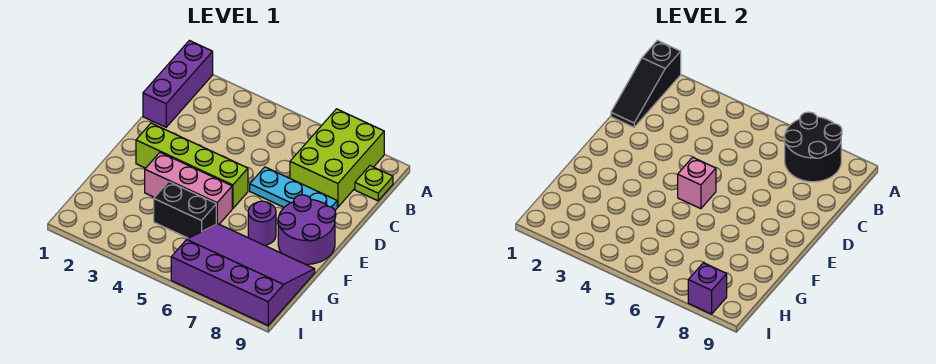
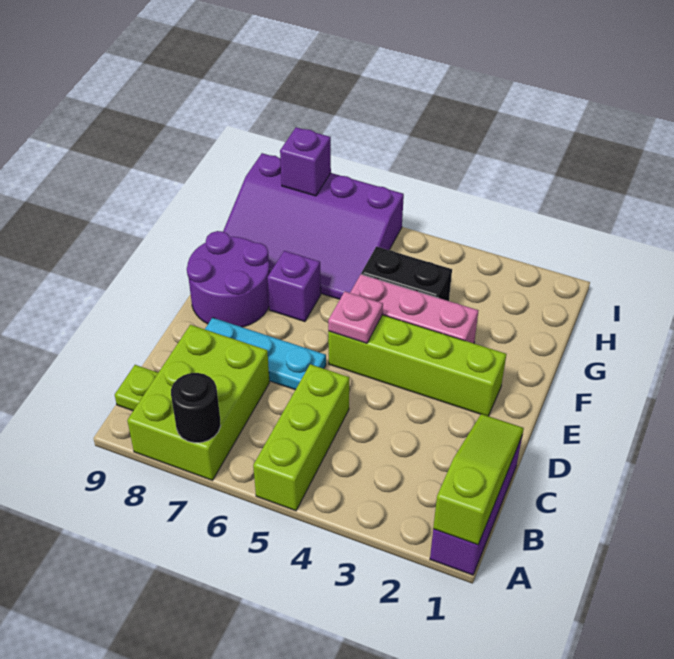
black slope A1:C1 level 2 top A -> lime slope A1:C1 level 2 top A
none -> lime brick A5:C5 level 1
black round brick A7:B8 level 2 -> black round brick A7 level 2
pink brick E5 level 2 -> pink plate E5 level 2
purple round brick F7 level 1 -> purple brick F7 level 1

